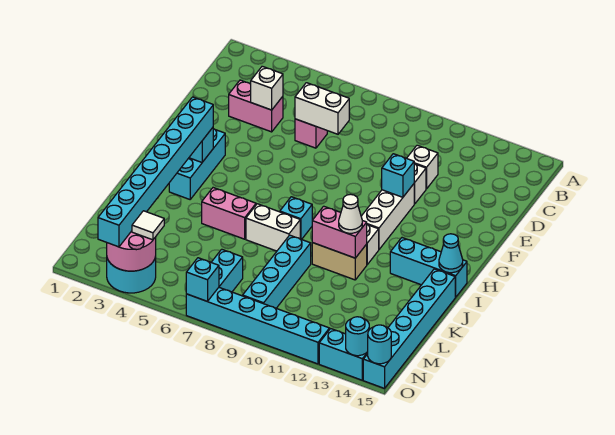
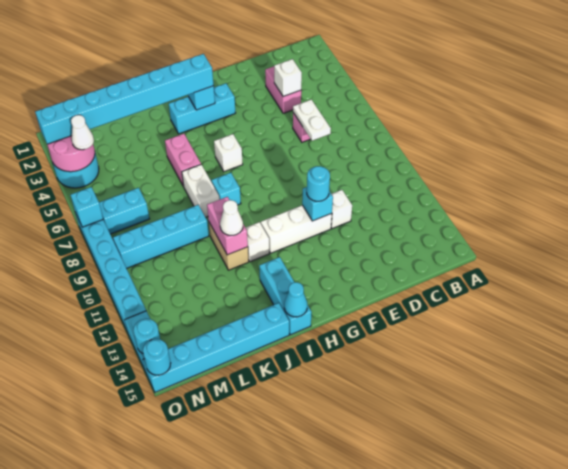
white brick D6:D7 level 2 -> white plate D6:D7 level 2
white brick D11 level 1 -> white brick H6 level 1
none -> cyan round brick F11 level 3
white tile N4 level 3 -> white cone N4 level 3

